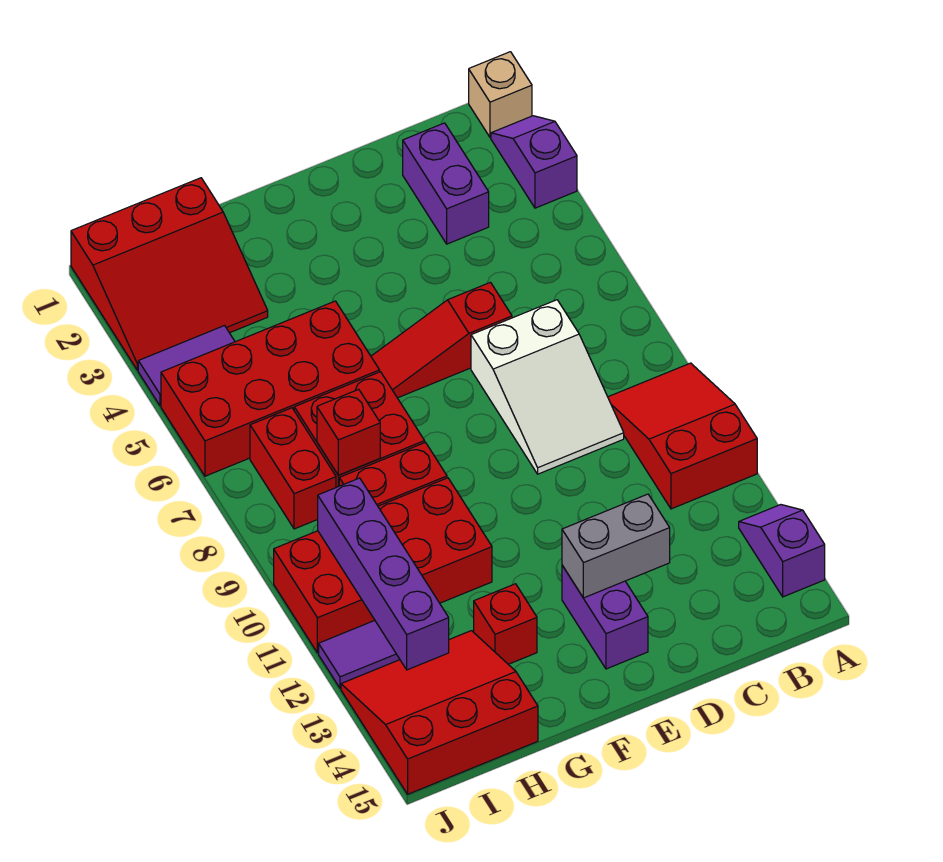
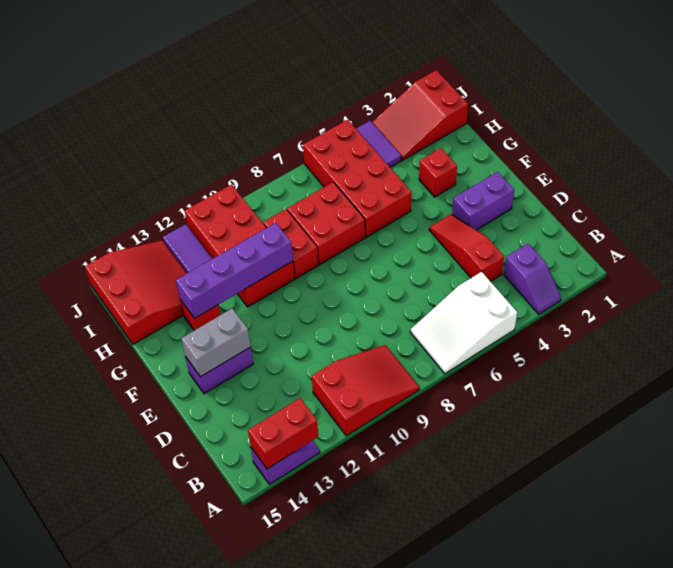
tan brick A1 level 1 -> none
purple slope A2:A3 level 1 top 3 -> purple slope A3:B3 level 1 top B
purple brick C2:C3 level 1 -> purple brick E2:E3 level 1
white slope C7:D9 level 1 top 7 -> white slope A5:B7 level 1 top 5
red slope D6:F6 level 1 top D -> red slope C4:E4 level 1 top C
grey brick D13:E13 level 2 -> grey brick E13:E14 level 2
red slope H1:J3 level 1 top 1 -> red slope I1:J3 level 1 top 1
red brick H8 level 2 -> red brick G3 level 1
red brick I7:I8 level 1 -> red brick A13:A14 level 2
purple brick I10:I13 level 2 -> purple brick G10:G13 level 2

